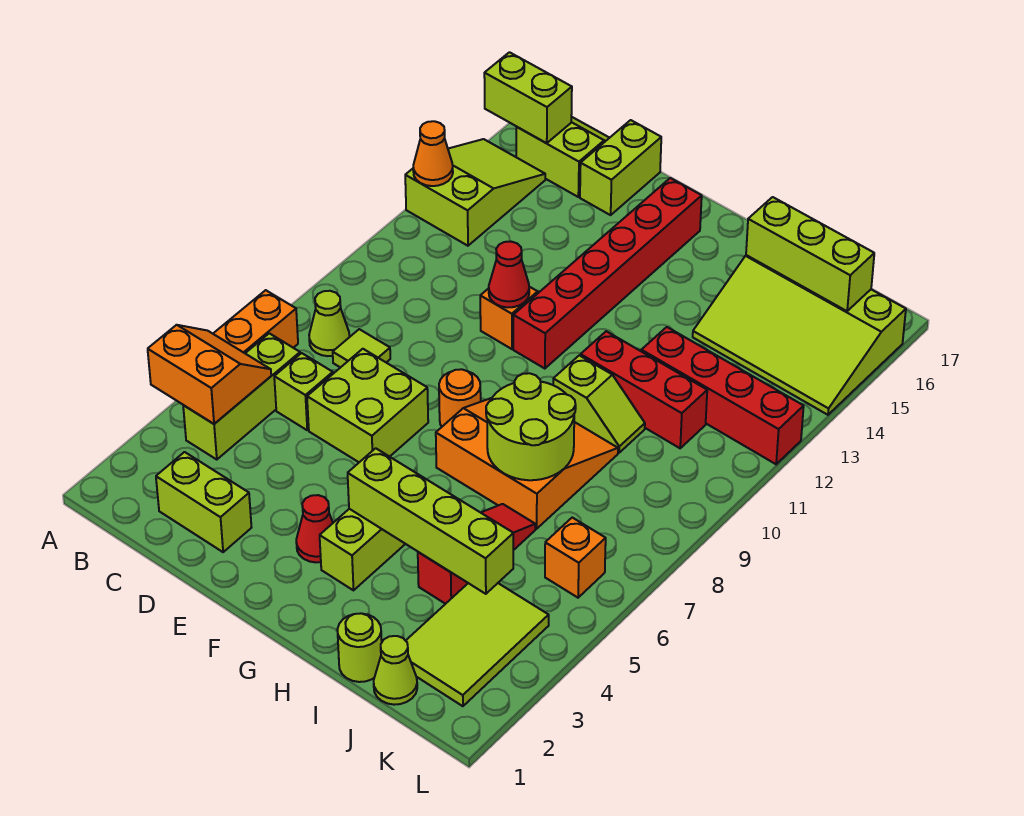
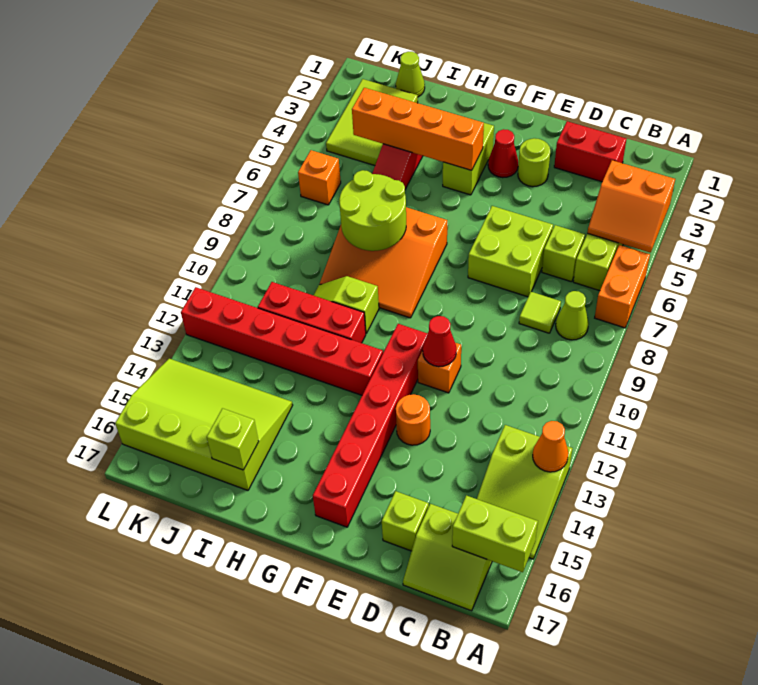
lime brick C2:D2 level 1 -> red brick C2:D2 level 1
lime brick D16:D17 level 1 -> lime brick D16 level 1
orange round brick F8 level 1 -> orange round brick E13 level 1
lime brick G4:J4 level 2 -> orange brick G4:J4 level 2
lime round brick I1 level 1 -> lime round brick E3 level 1
red brick I12:L12 level 1 -> red brick G12:L12 level 1
lime brick I16:K16 level 2 -> lime brick I16 level 2

